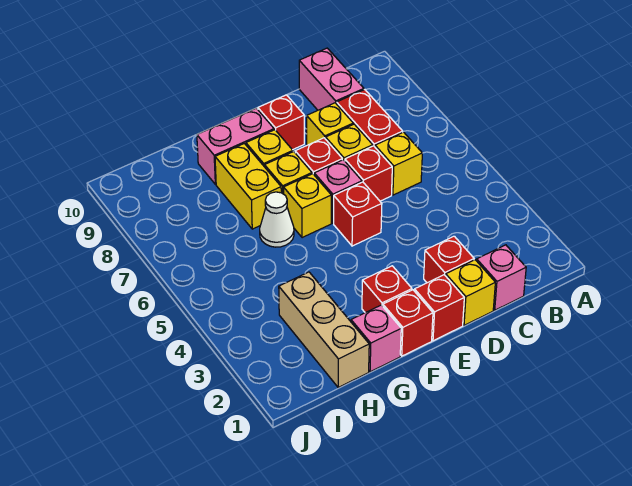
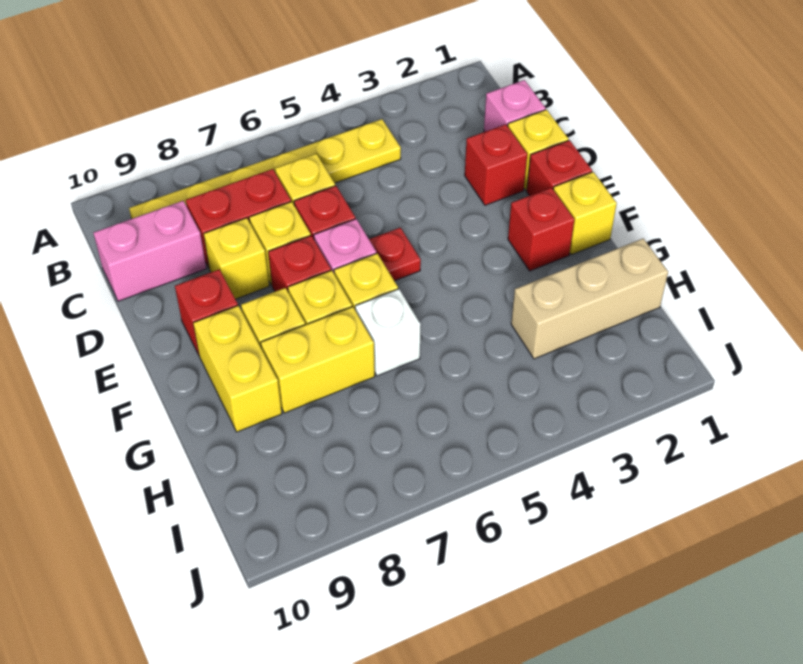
none -> yellow plate B4:B9 level 1
red brick E5 level 1 -> red plate E5 level 1
red brick F1 level 1 -> yellow brick F1 level 1
pink brick F9:G9 level 1 -> yellow brick F9:G9 level 1
pink brick G1 level 1 -> none
white cone G6 level 1 -> white brick G6 level 1

